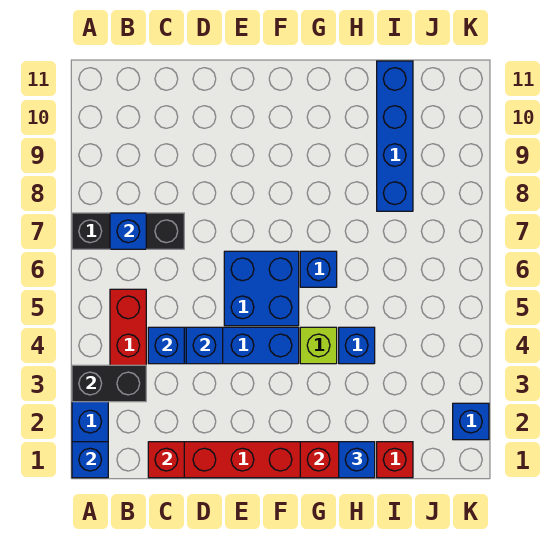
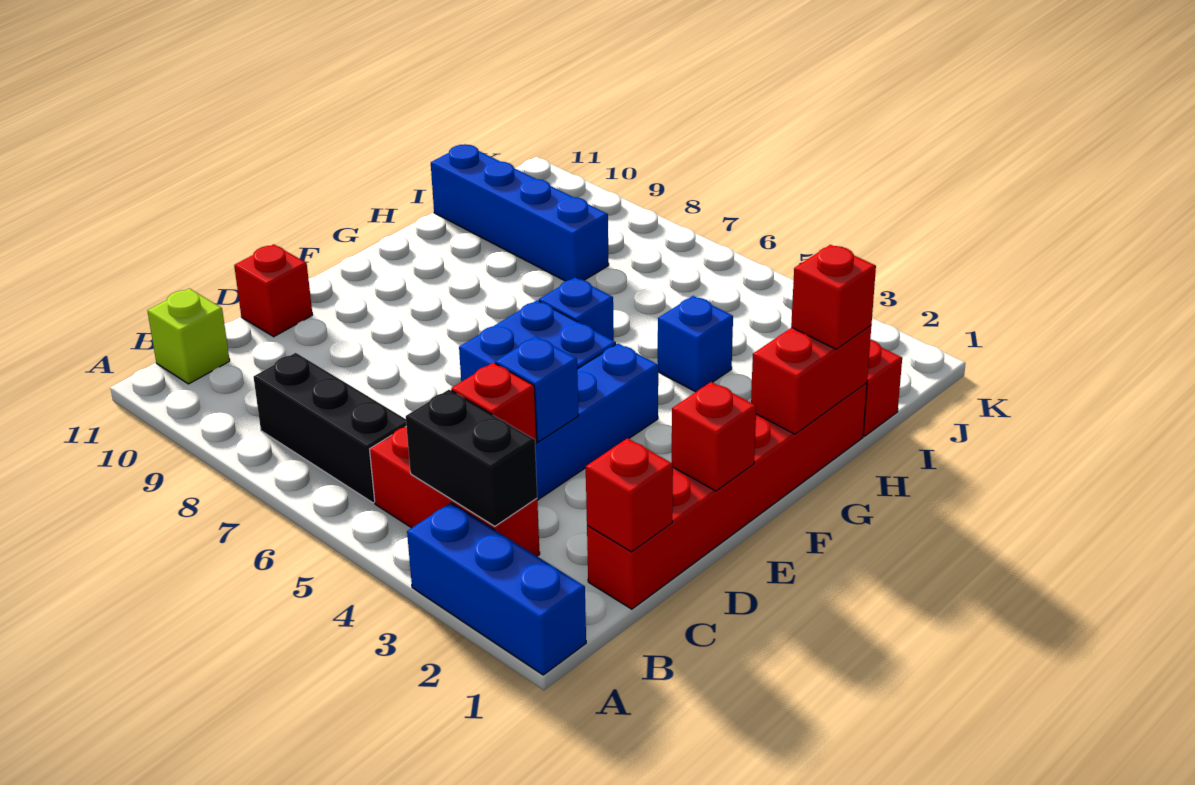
blue brick A1 level 2 -> none
black brick A3:B3 level 2 -> black brick B3:B4 level 2
black brick A7:C7 level 1 -> black brick B6:B8 level 1
blue brick B7 level 2 -> none
blue brick C4 level 2 -> red brick C4 level 2
none -> red brick D11 level 1
none -> red brick E1 level 2
lime brick G4 level 1 -> lime brick B11 level 1
blue brick H1 level 3 -> red brick H1 level 3
blue brick K2 level 1 -> none

